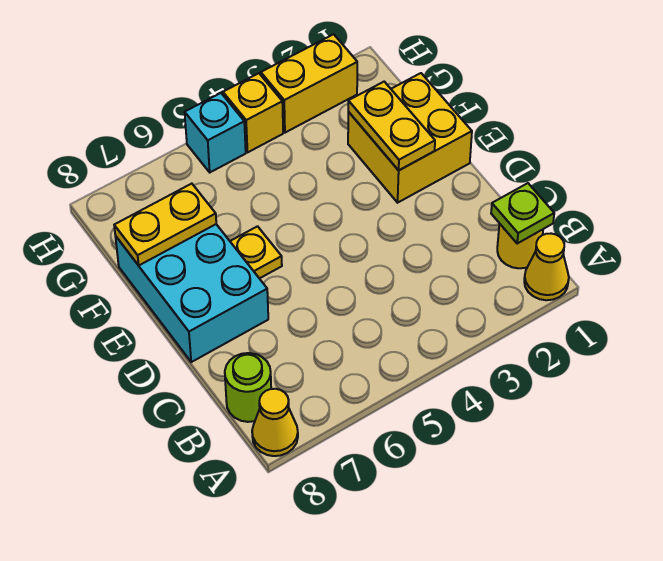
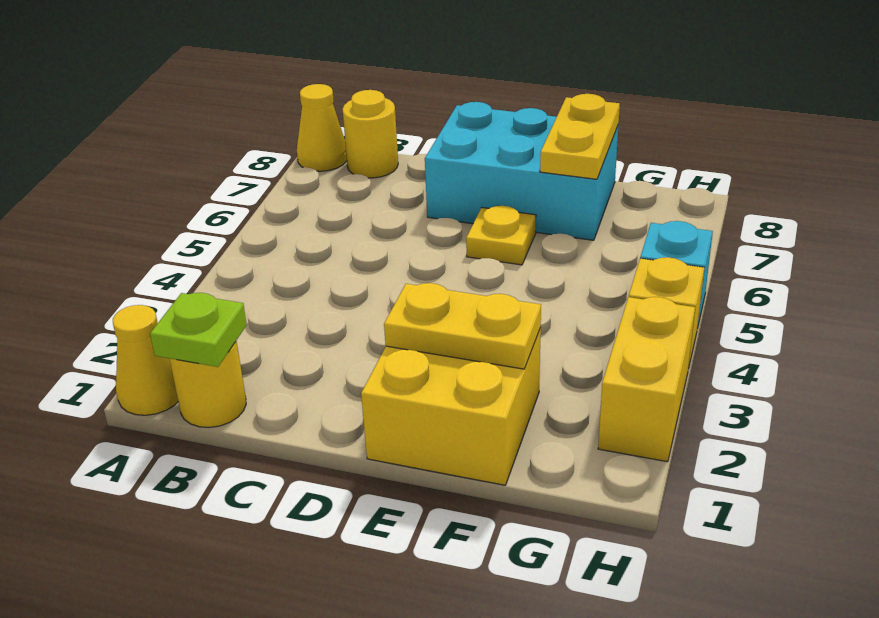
lime round brick B8 level 1 -> yellow round brick B8 level 1

